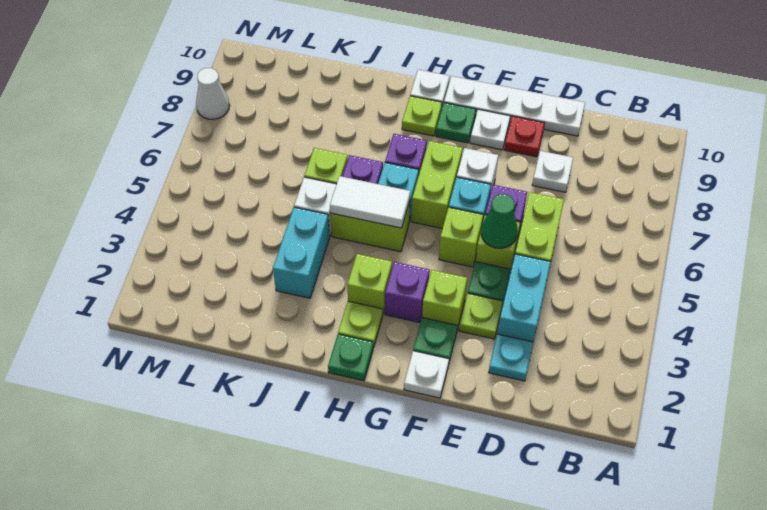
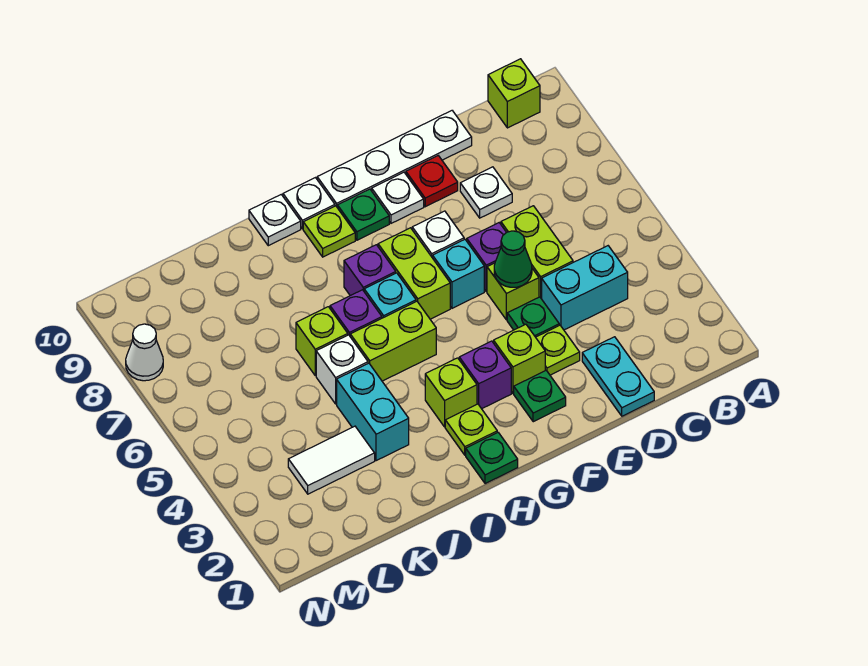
cyan plate D2 level 1 -> cyan plate D1:D2 level 1
cyan brick D3:D4 level 1 -> cyan brick C4:D4 level 1
white plate F1 level 1 -> white plate I10 level 1
lime brick F5 level 1 -> lime brick B10 level 1
white tile H5:I5 level 2 -> white tile K3:L3 level 1

